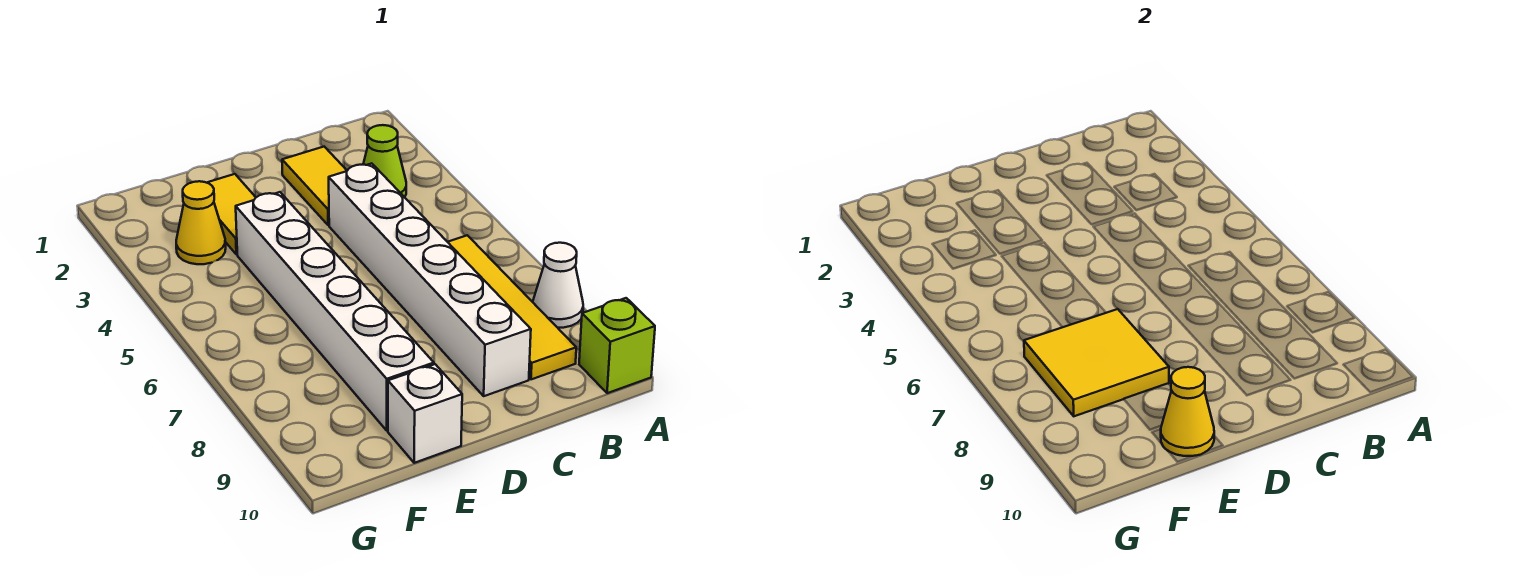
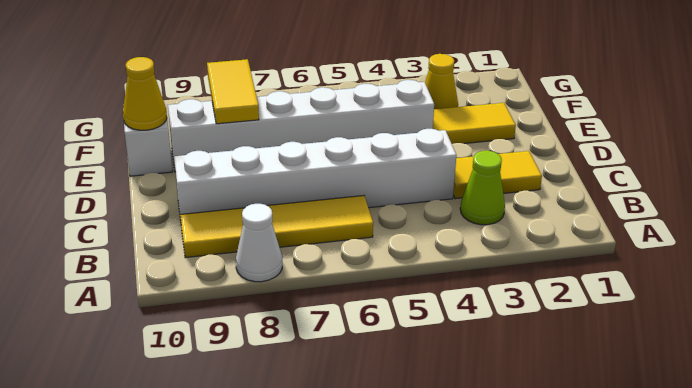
lime brick A10 level 1 -> none
yellow tile E7:F8 level 2 -> yellow tile E8:F8 level 2

